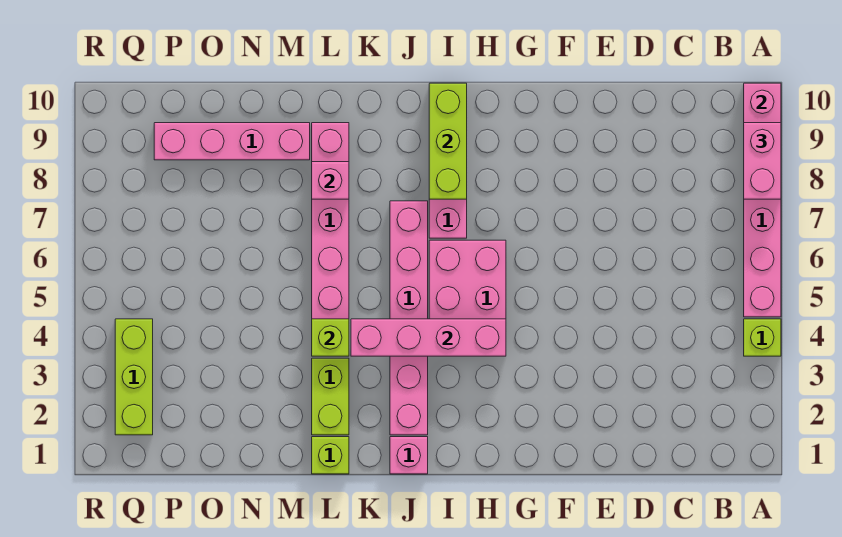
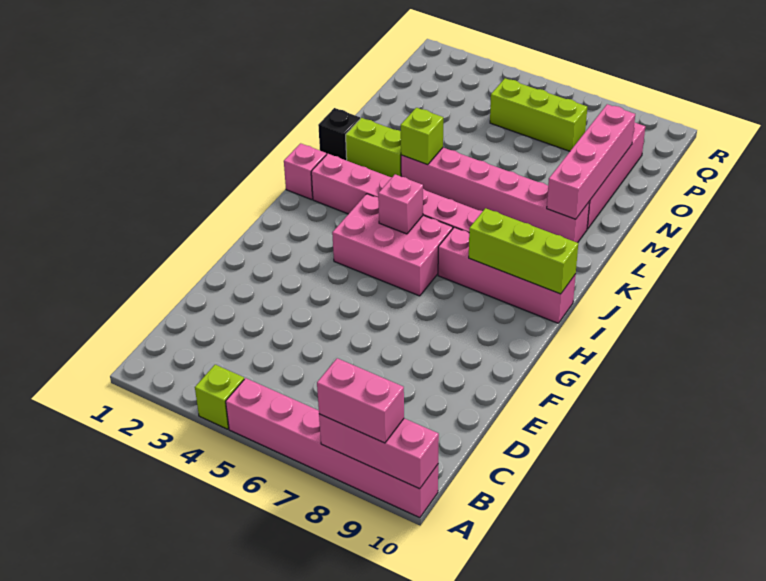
pink brick H4:K4 level 2 -> pink brick L9:O9 level 2
lime brick L1 level 1 -> black brick L1 level 1
pink brick L8 level 2 -> pink brick I5 level 2
lime brick Q2:Q4 level 1 -> lime brick P5:P7 level 1

